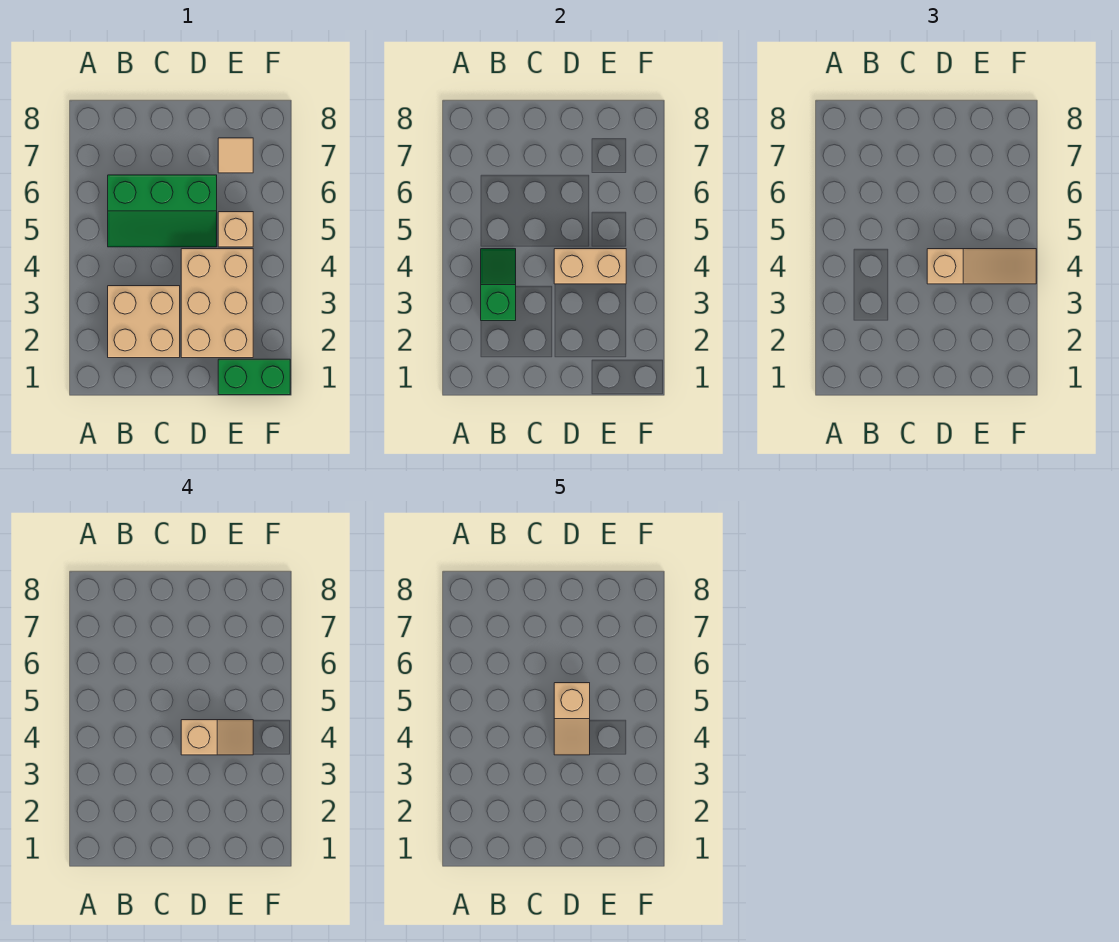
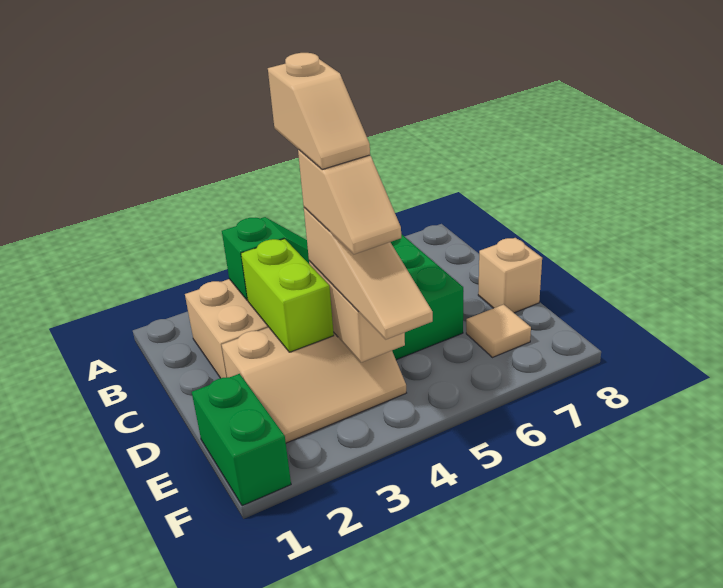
none -> lime brick C3:D3 level 2
tan brick D2:E4 level 1 -> tan slope D2:E4 level 1 top D
tan slope D4:D5 level 5 top 5 -> tan slope C4:D4 level 5 top C
tan brick E5 level 1 -> tan brick D8 level 1

